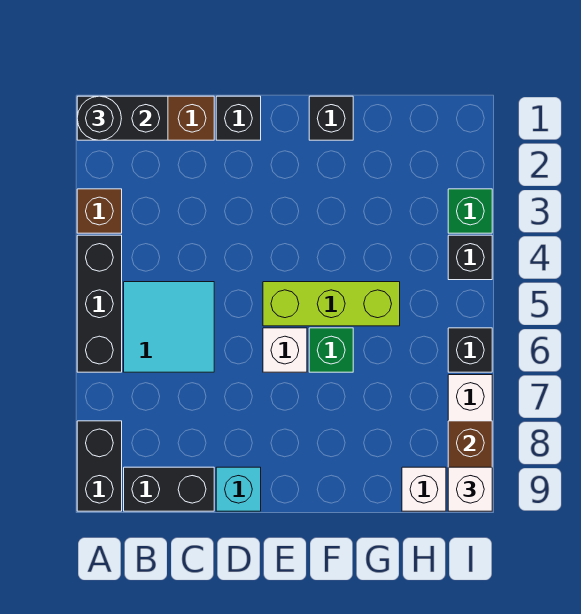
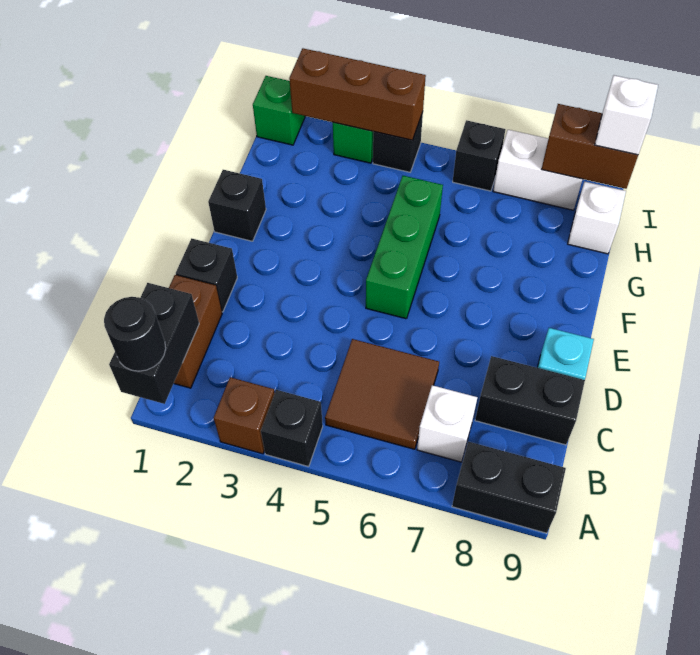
black brick A4:A6 level 1 -> black brick A4 level 1
cyan tile B5:C6 level 1 -> brown tile B5:C6 level 1
black brick B9:C9 level 1 -> black brick C8:C9 level 1
lime brick E5:G5 level 1 -> green brick E5:G5 level 1
white brick E6 level 1 -> white brick B7 level 1
green brick F6 level 1 -> green brick I1 level 1
none -> brown brick I2:I4 level 2

